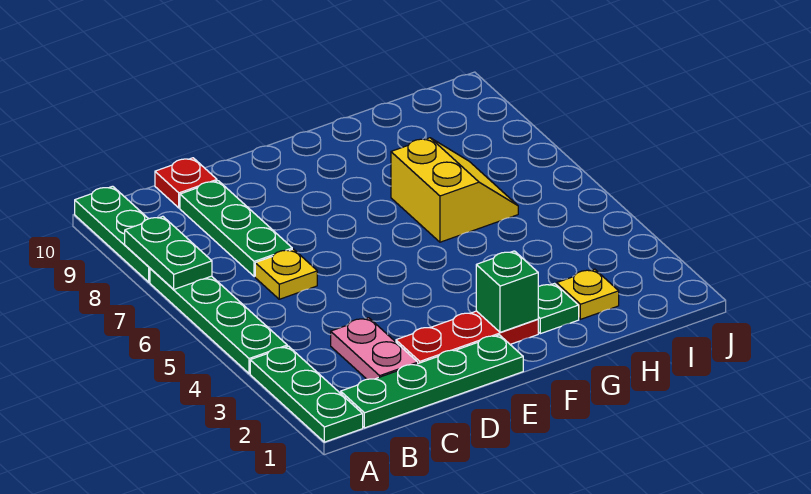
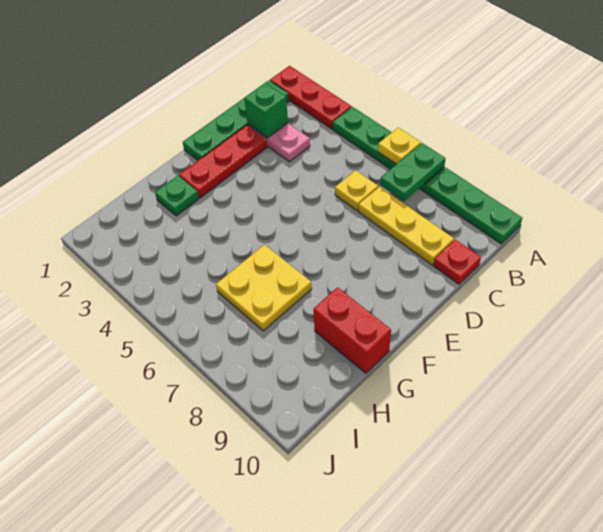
green plate A1:A3 level 1 -> red plate A1:A3 level 1
green plate A7:A8 level 2 -> green plate A7:B7 level 2
green plate C7:C9 level 1 -> yellow plate C7:C9 level 1
green brick F2 level 2 -> green brick C2 level 2
yellow slope G6:H7 level 1 top G -> yellow plate G6:H7 level 1
none -> red brick G9:G10 level 1
yellow plate H2 level 1 -> yellow plate A6 level 2

